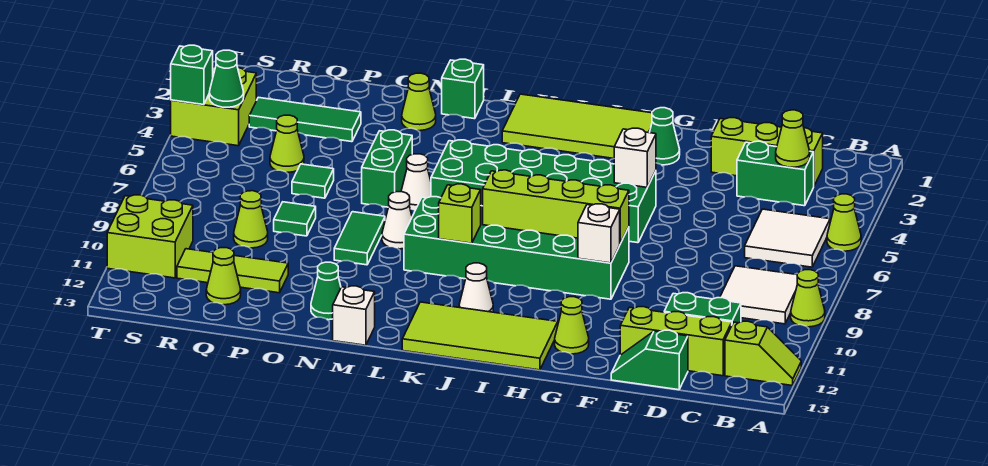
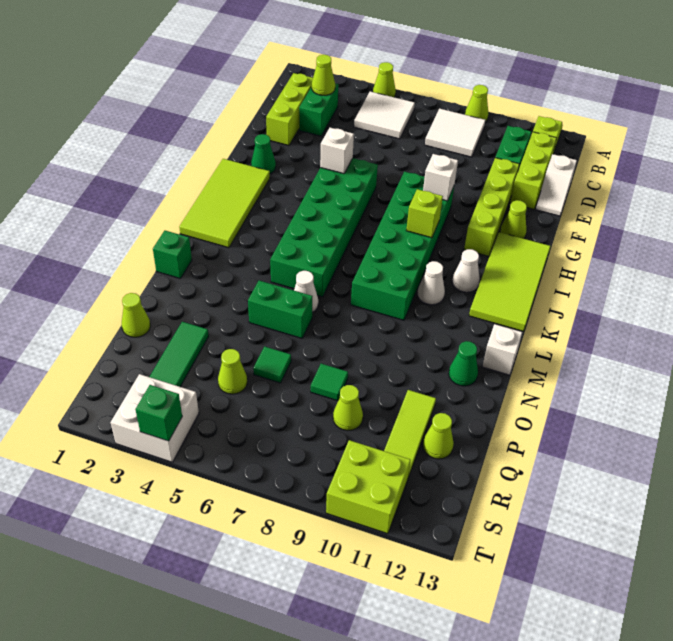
green slope D13:E13 level 1 top D -> white slope D13:E13 level 1 top D
lime brick G8:J8 level 2 -> lime brick E11:H11 level 1
lime brick K9 level 2 -> lime brick I9 level 2
white cone M8 level 1 -> white cone K10 level 1
lime cone N2 level 1 -> lime cone P1 level 1
green tile N8:N9 level 1 -> none
lime brick S3:T4 level 1 -> white brick S3:T4 level 1
green cone S4 level 2 -> none

